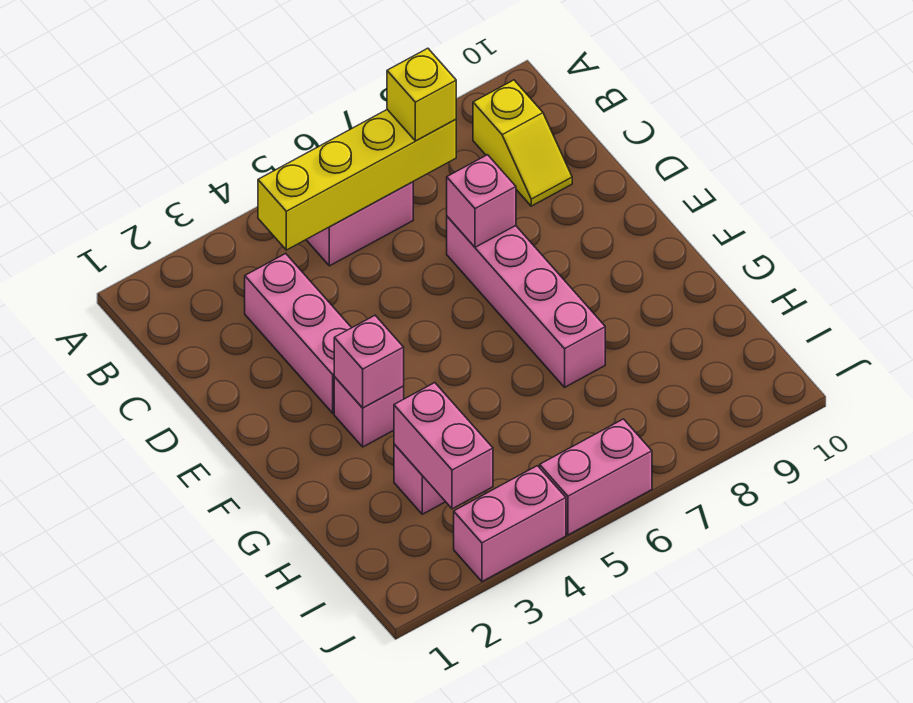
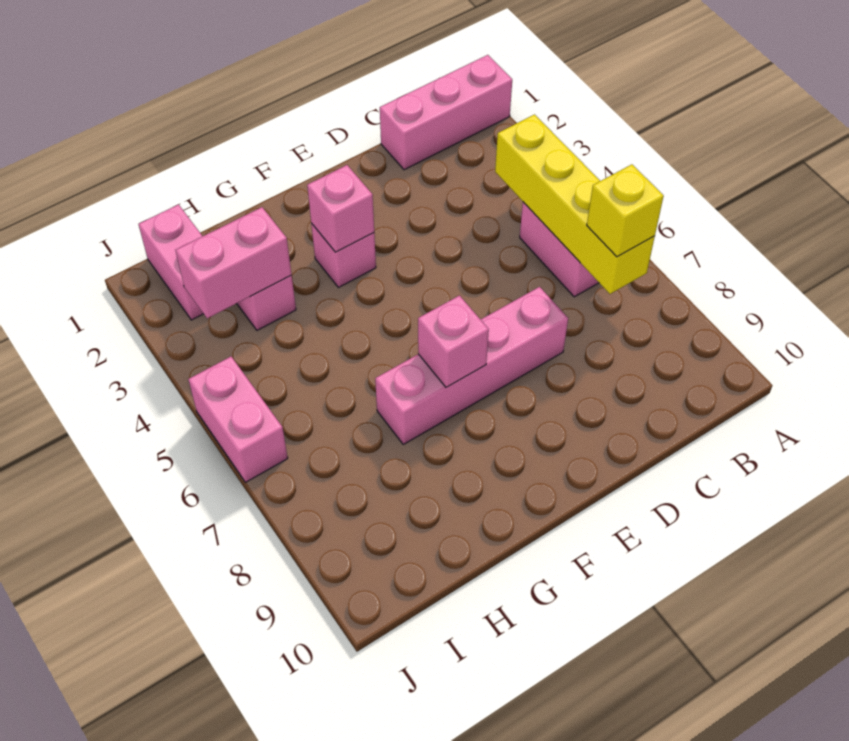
yellow slope B9:C9 level 1 top B -> none
pink brick C3:E3 level 1 -> pink brick A1:C1 level 1
pink brick D7 level 2 -> pink brick F7 level 2
pink brick J3:J4 level 1 -> pink brick I1:I2 level 1

